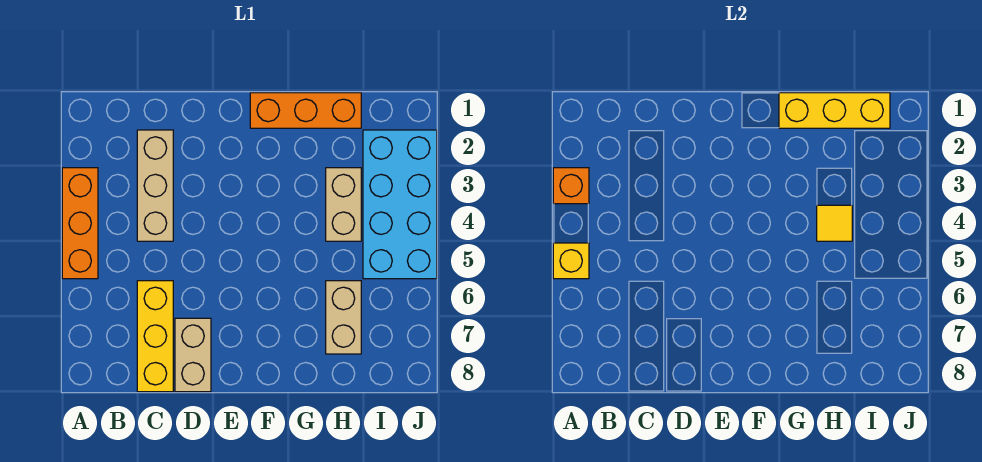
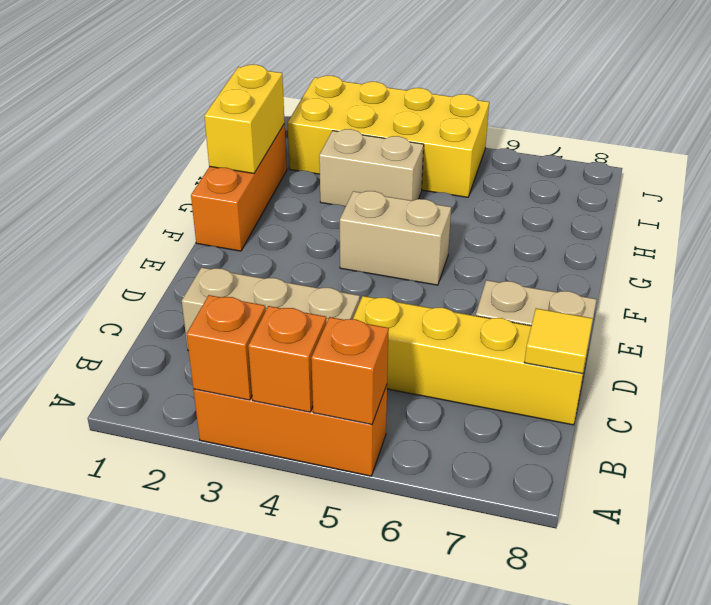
none -> orange brick A4 level 2
yellow brick A5 level 2 -> orange brick A5 level 2
yellow brick C6:C8 level 1 -> yellow brick C5:C8 level 1
yellow brick G1:I1 level 2 -> yellow brick G1:H1 level 2
yellow tile H4 level 2 -> yellow tile C8 level 2
tan brick H6:H7 level 1 -> tan brick F4:F5 level 1
cyan brick I2:J5 level 1 -> yellow brick I2:J5 level 1

